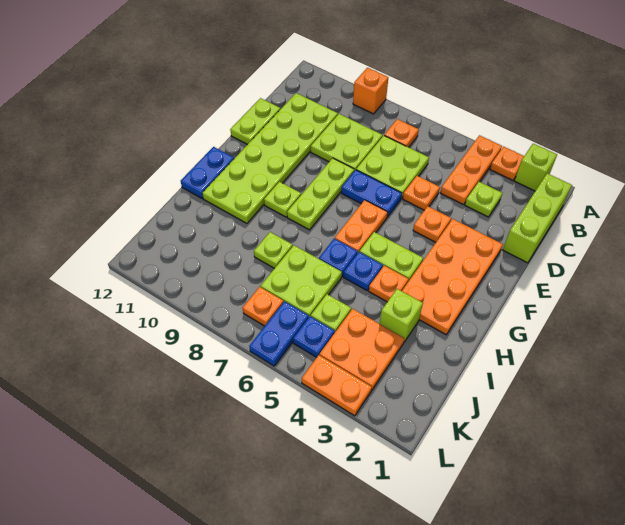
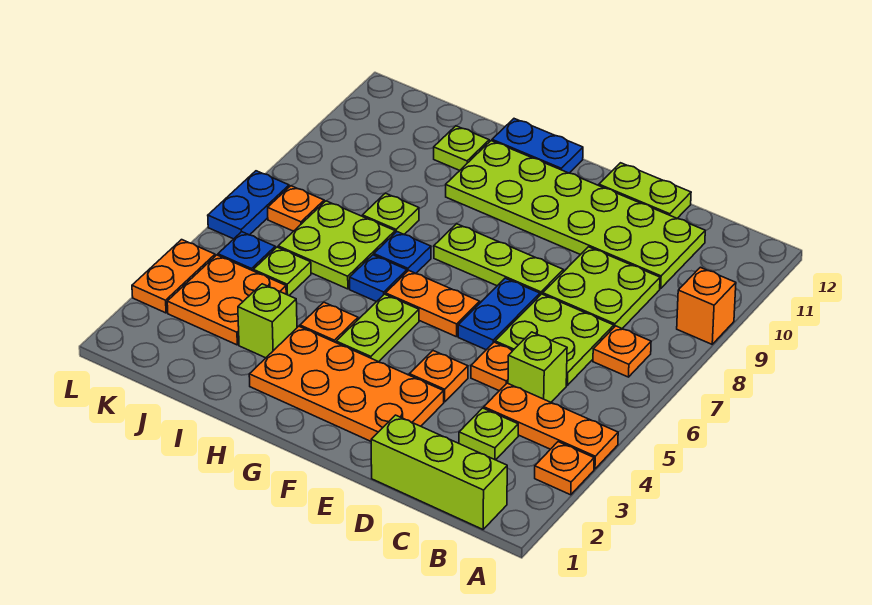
lime brick A2 level 1 -> lime brick C5 level 1
lime plate G9 level 1 -> lime plate I11 level 1
blue plate H5 level 1 -> blue plate H7 level 1
blue plate K6:L6 level 1 -> blue plate L6:L7 level 1

